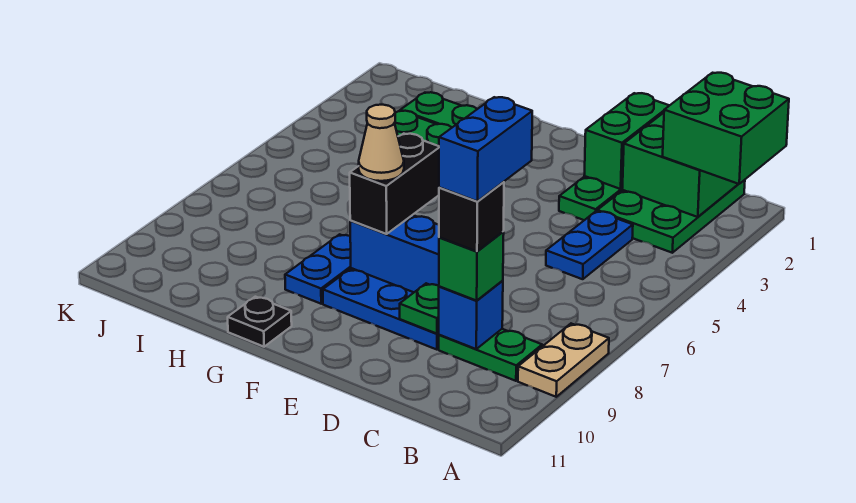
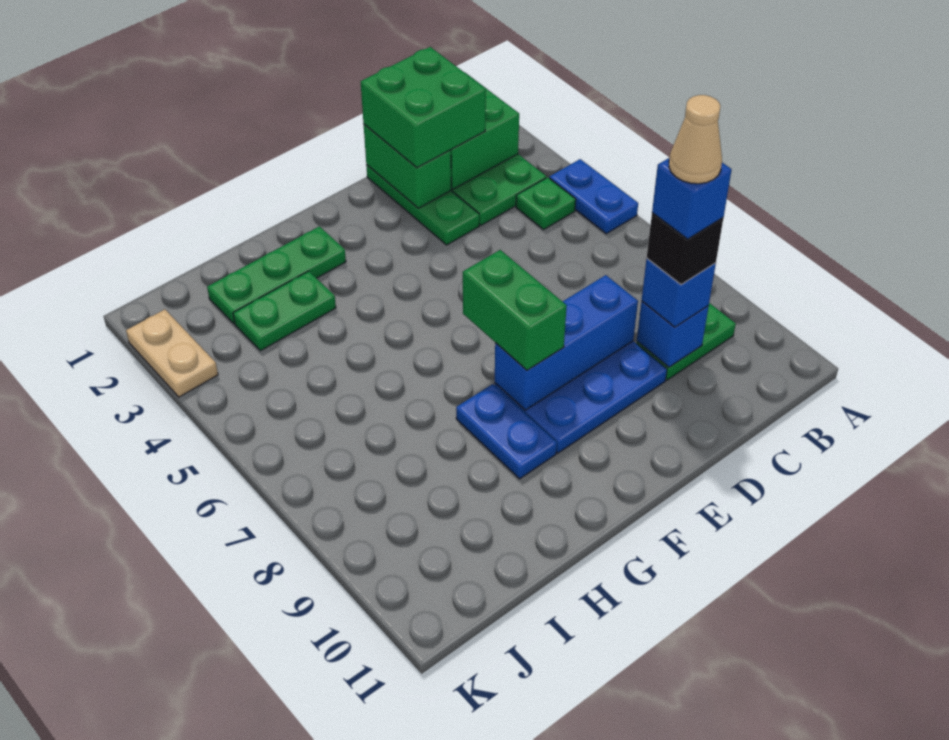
green brick A1:B2 level 3 -> green brick C1:D2 level 3
tan plate A8:A9 level 1 -> tan plate K2:K3 level 1
blue plate C4:C5 level 1 -> blue plate A4:A5 level 1
blue brick C8:C9 level 5 -> blue brick C9 level 5
green brick C9 level 3 -> blue brick C9 level 3
green plate D9 level 2 -> green plate B4 level 1
black brick F7:F8 level 3 -> green brick F7:F8 level 3
tan cone F8 level 4 -> tan cone C9 level 6
black plate G11 level 1 -> none

